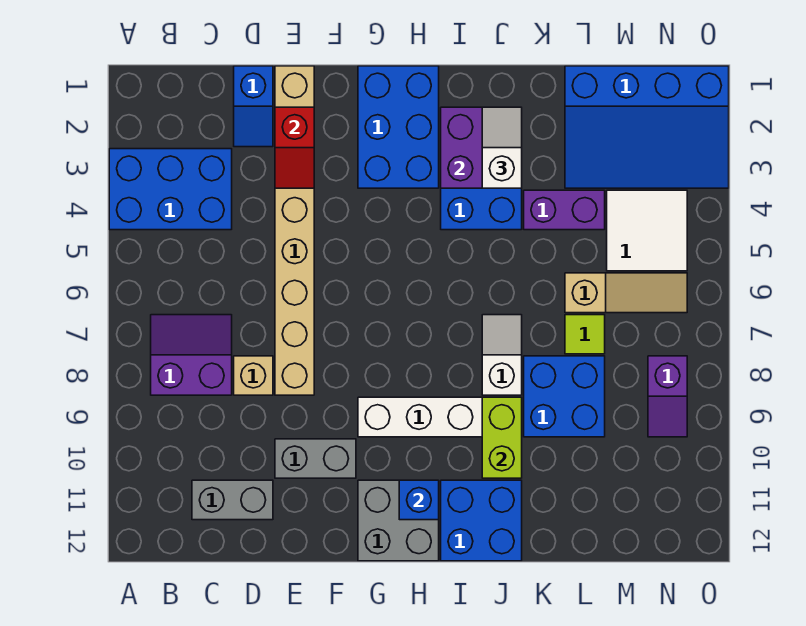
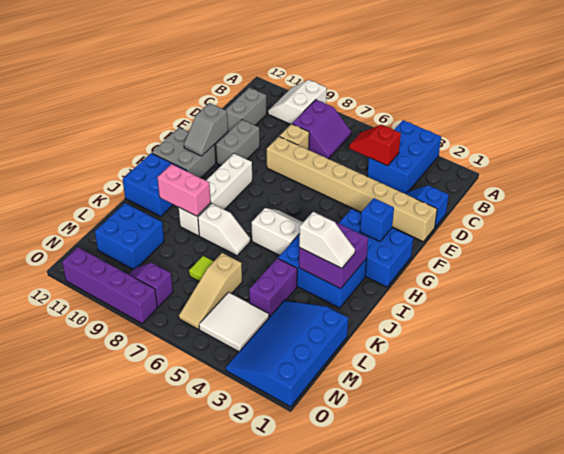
none -> white slope A9:B10 level 1 top 9
red slope E2:E3 level 2 top 2 -> red slope C4:C5 level 2 top 4
none -> grey slope F11:G11 level 2 top F
none -> white slope H5:I6 level 1 top I
blue brick H11 level 2 -> blue brick G2 level 2
lime brick J9:J10 level 2 -> pink brick J9:J10 level 2
blue brick K8:L9 level 1 -> blue brick L10:M11 level 1
none -> purple brick O8:O11 level 1

